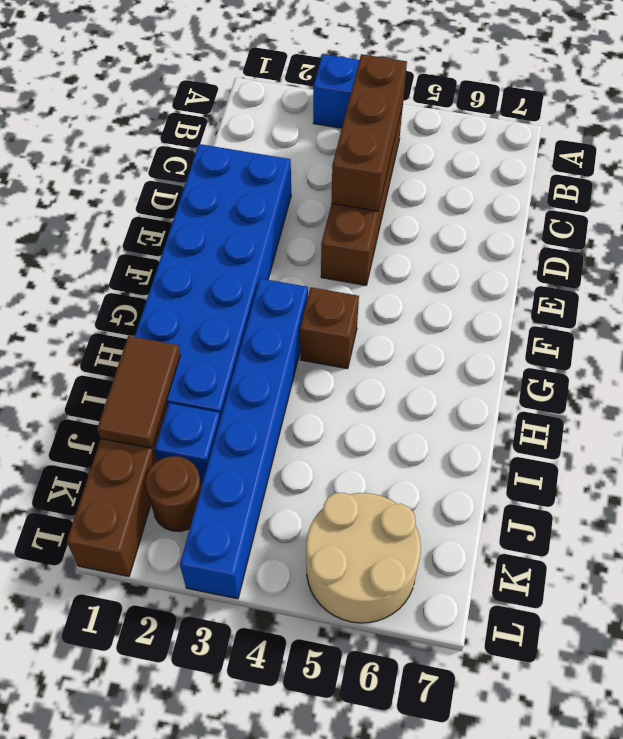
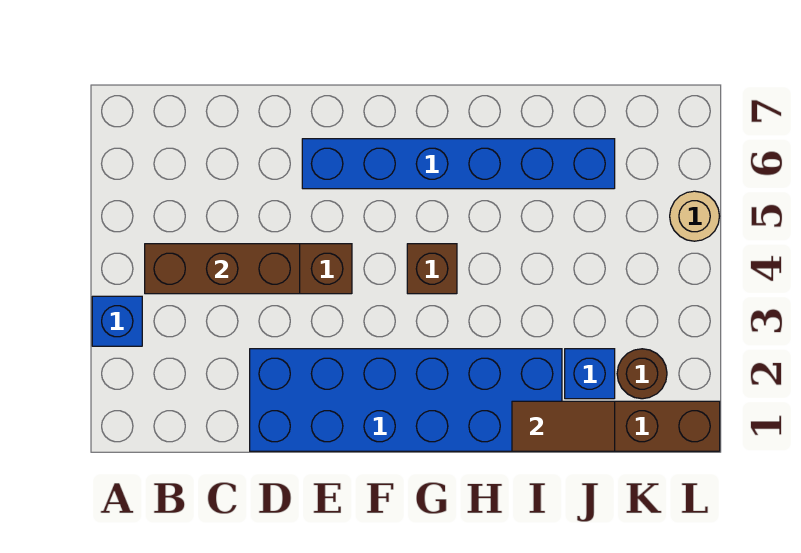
blue brick G3:L3 level 1 -> blue brick E6:J6 level 1
tan round brick K5:L6 level 1 -> tan round brick L5 level 1

